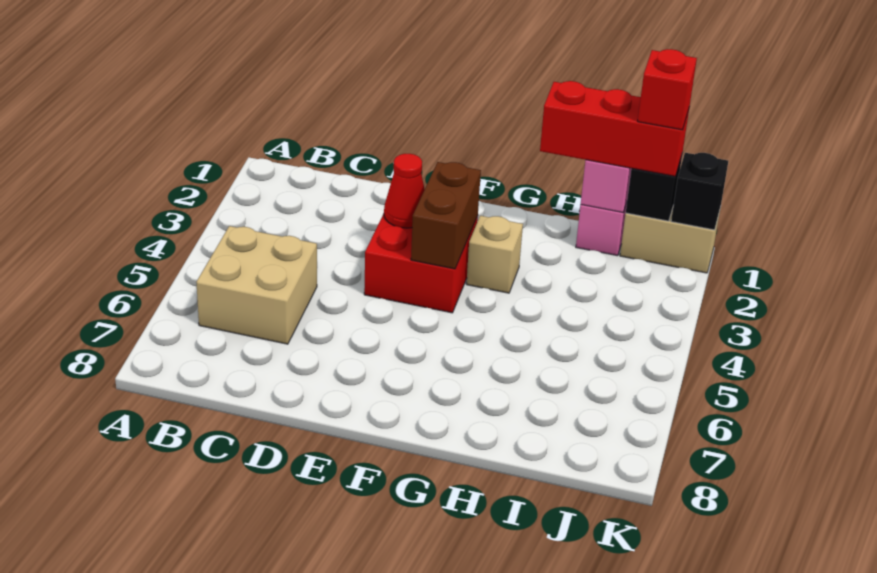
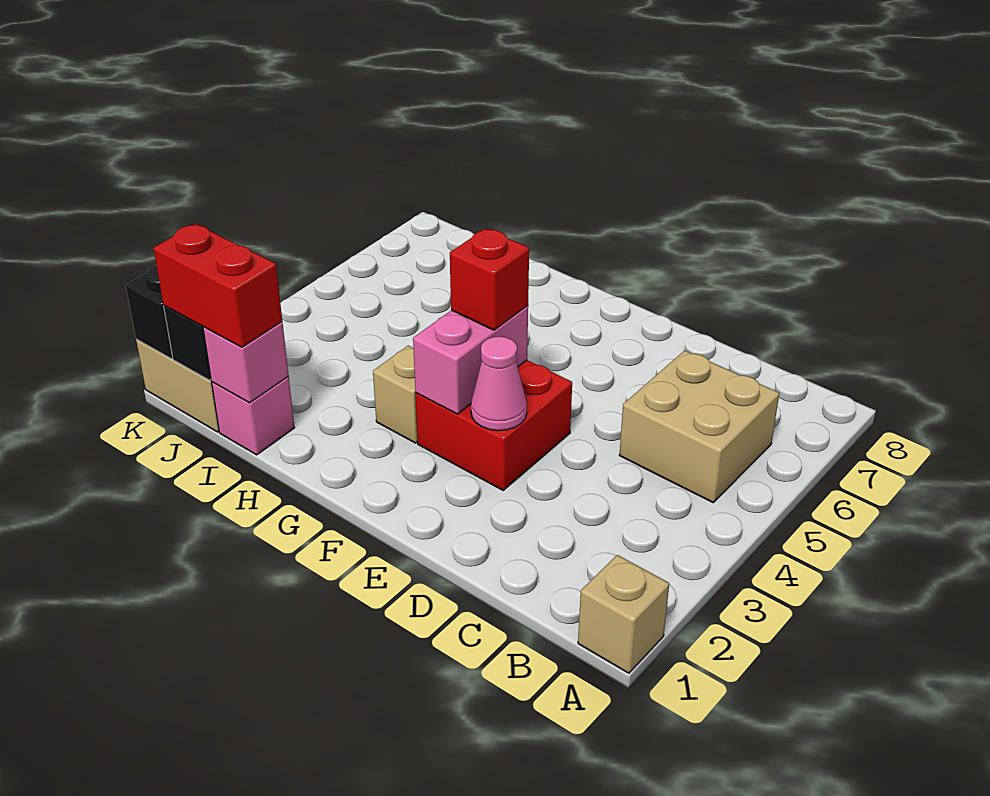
none -> tan brick A1 level 1
red cone E3 level 2 -> pink cone E3 level 2
brown brick F3:F4 level 2 -> pink brick F3:F4 level 2
red brick H1:J1 level 3 -> red brick I1:J1 level 3
red brick J1 level 4 -> red brick F4 level 3

